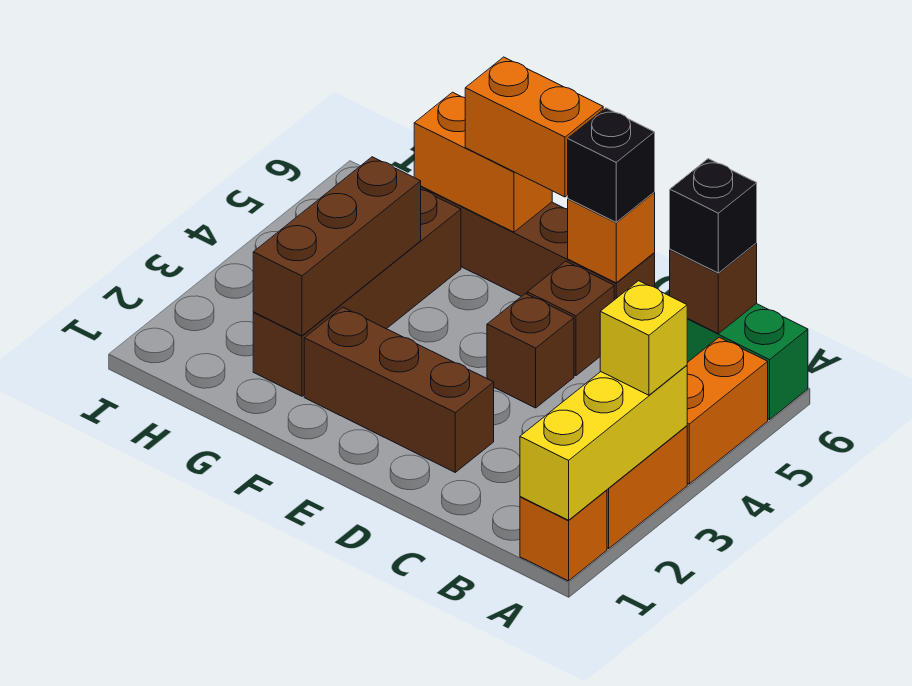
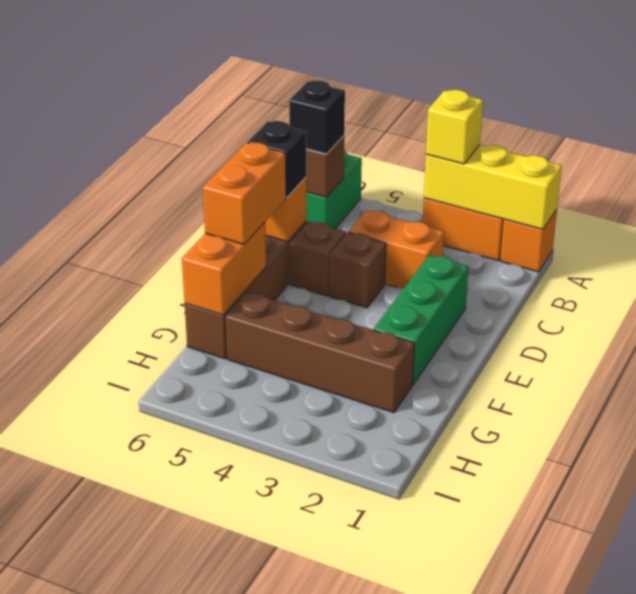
orange brick A4:A5 level 1 -> orange brick C3:C4 level 1
brown brick D2:F2 level 1 -> green brick D2:F2 level 1
brown brick G2:G4 level 2 -> none

